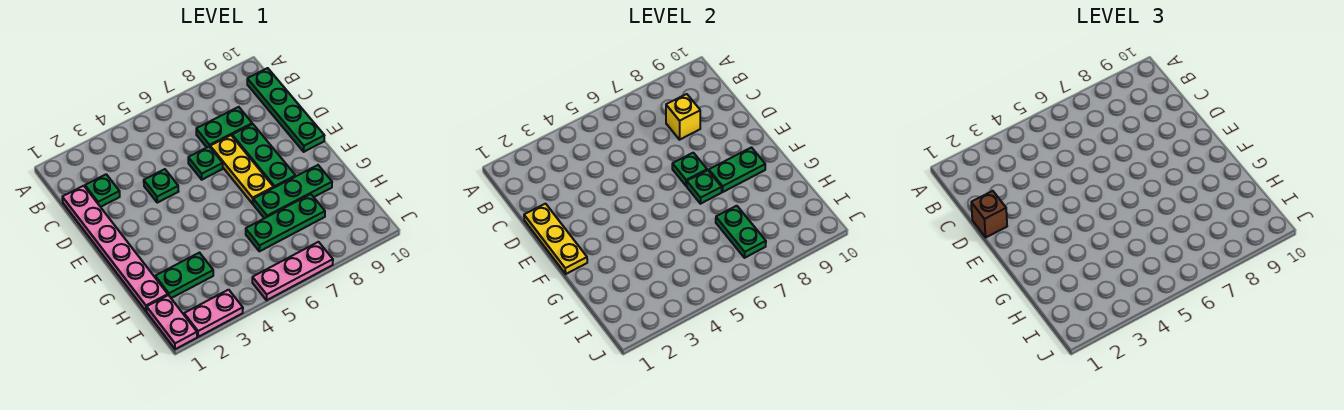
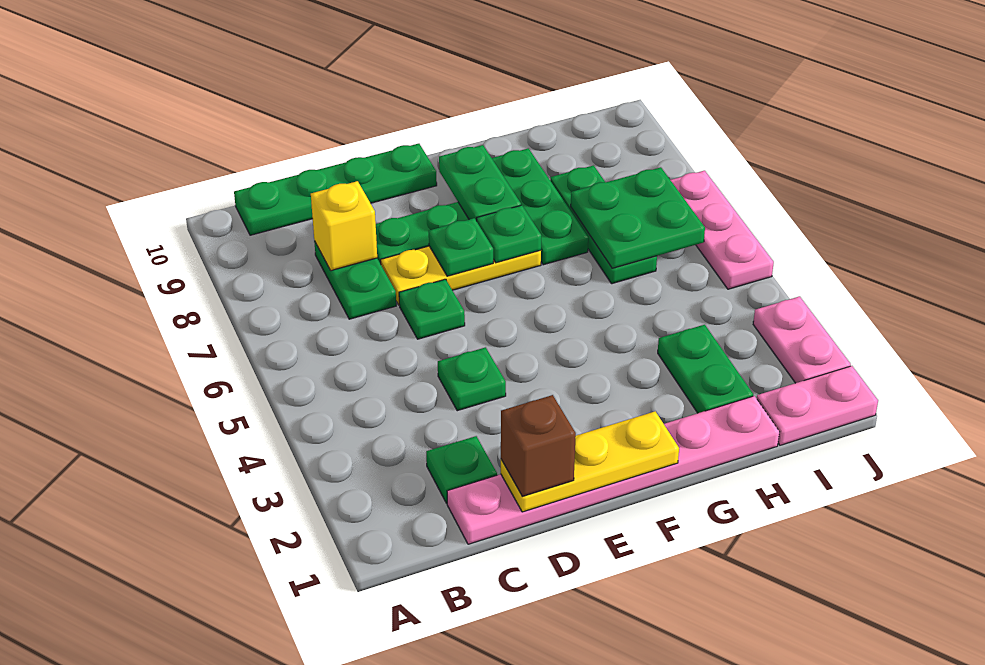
green plate H7:I7 level 2 -> green plate H6:I7 level 2

